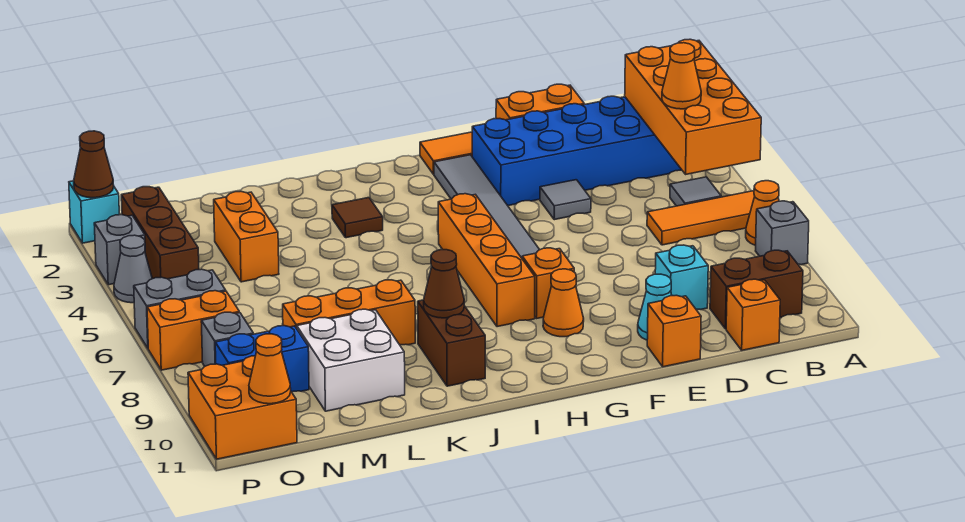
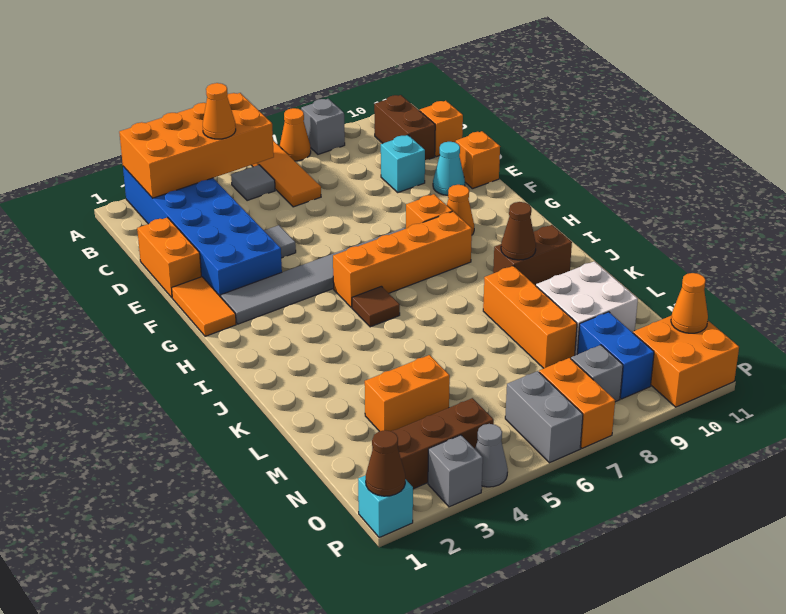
brown tile J3 level 1 -> brown tile I5 level 1

